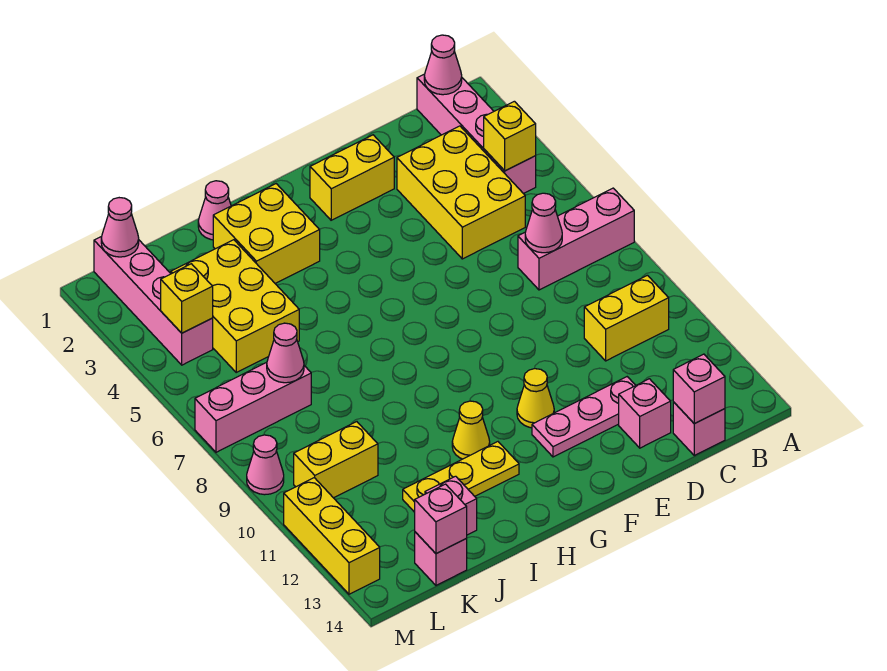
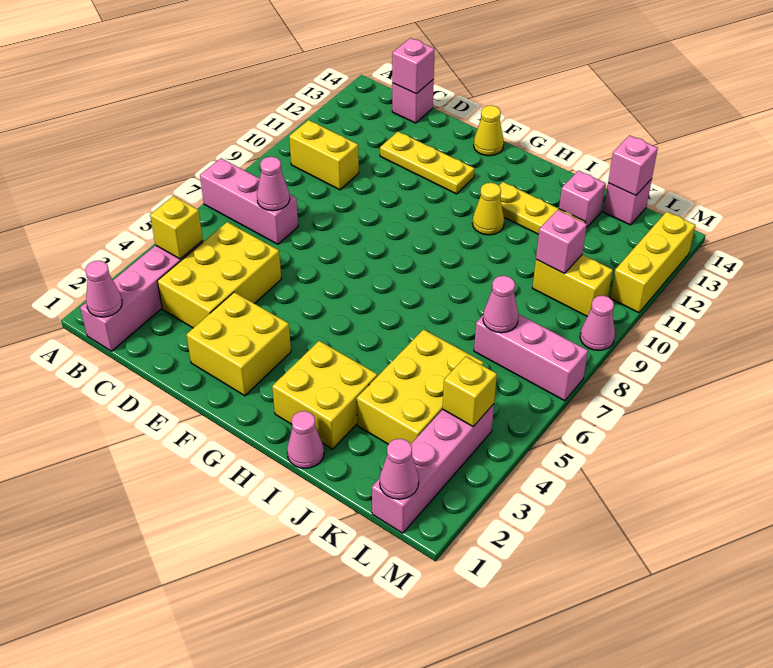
pink plate D12:F12 level 1 -> yellow plate D12:F12 level 1
pink brick D13 level 1 -> pink brick K10 level 2
yellow brick E2:F2 level 1 -> yellow brick E2:F3 level 1
yellow cone F11 level 1 -> yellow cone F14 level 1

